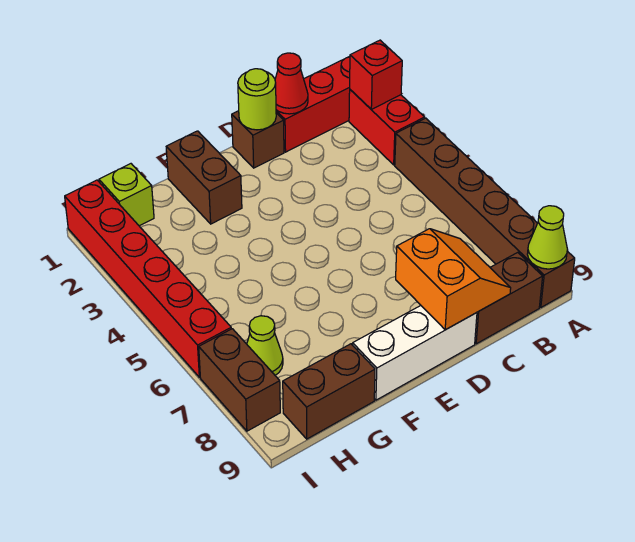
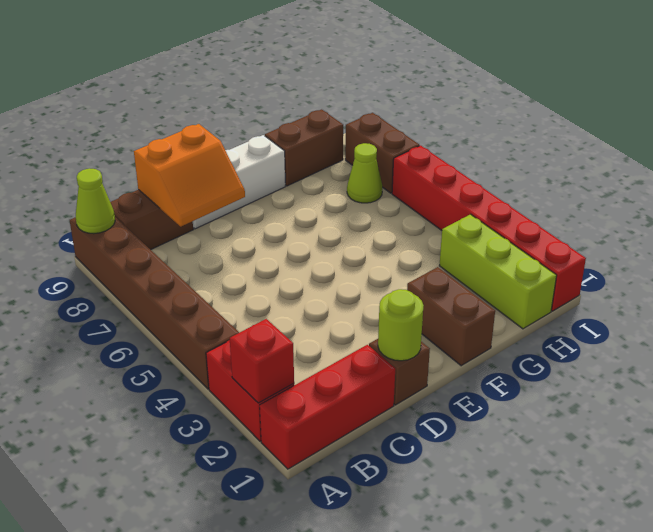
red cone C1 level 2 -> none
orange slope C8:D9 level 2 top D -> orange slope C8:D9 level 2 top 9
lime brick H1 level 1 -> lime brick H1:H3 level 1

